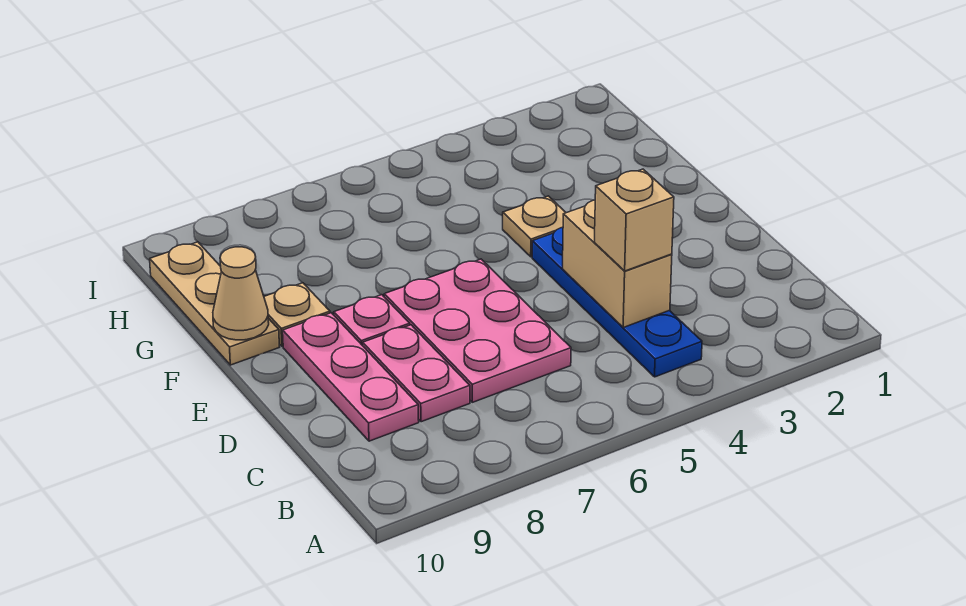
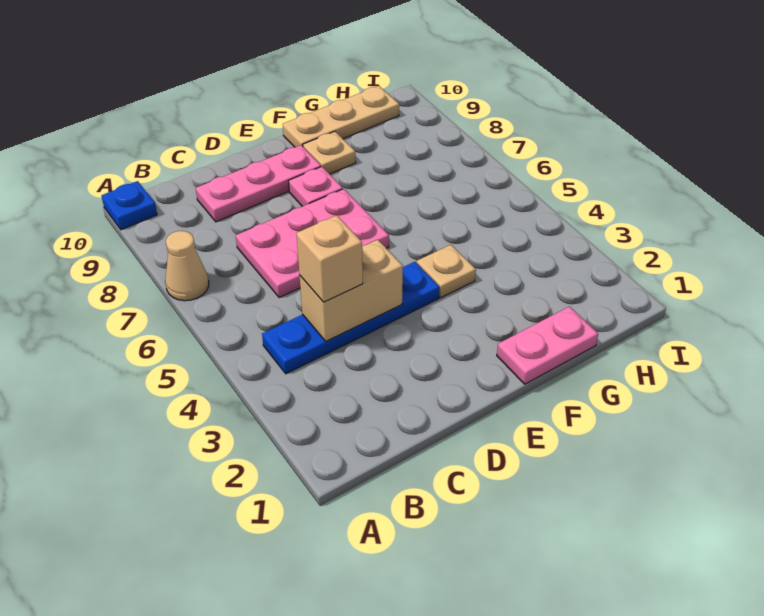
none -> blue plate A10 level 1
pink plate C8:D8 level 1 -> pink plate F1:G1 level 1
tan cone F10 level 2 -> tan cone A7 level 1

